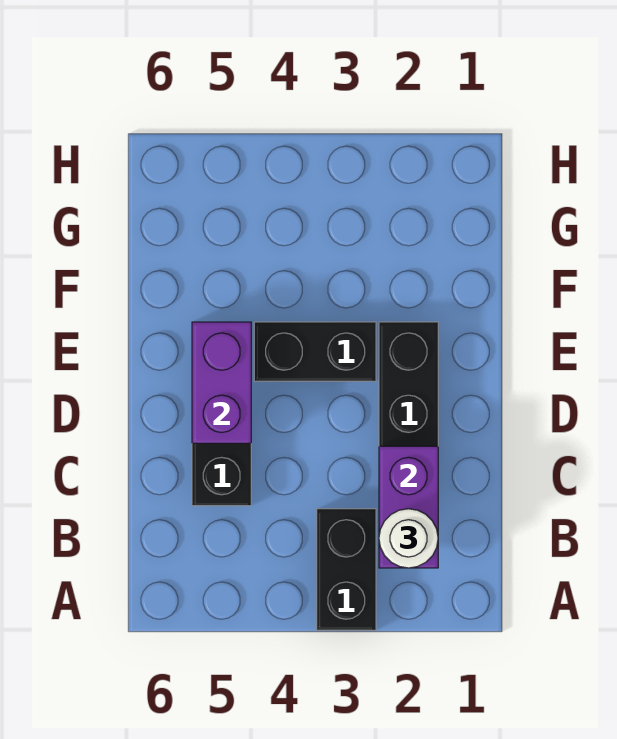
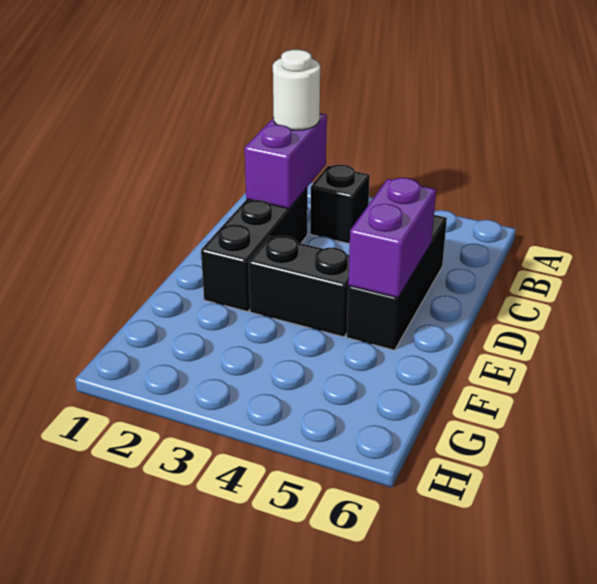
black brick A3:B3 level 1 -> black brick B3 level 1

